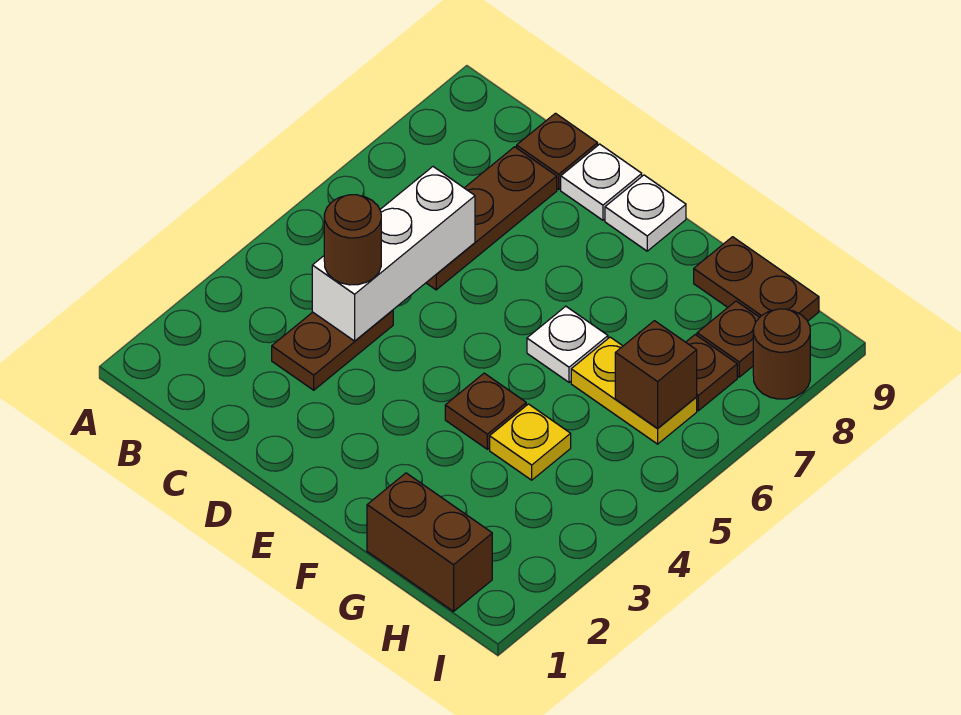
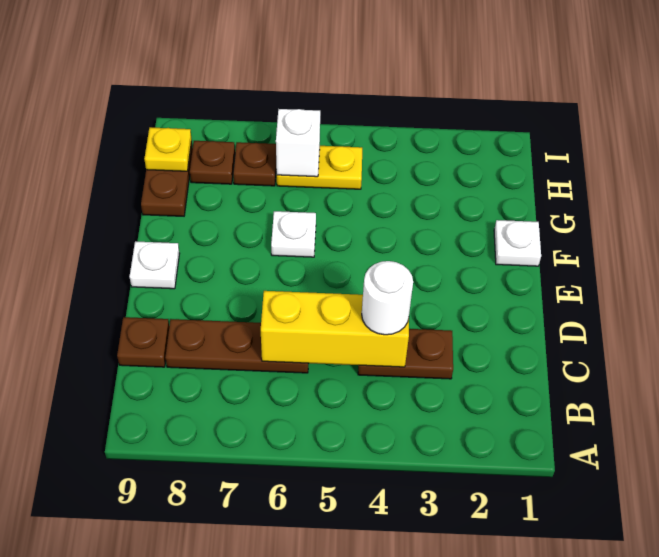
white brick C4:C6 level 2 -> yellow brick C4:C6 level 2
brown round brick C4 level 3 -> white round brick C4 level 3
white plate D9 level 1 -> white plate F1 level 1
brown plate F4 level 1 -> none
brown brick G1:H1 level 1 -> none
yellow plate G4 level 1 -> yellow plate H9 level 2
yellow plate G6:H6 level 1 -> yellow plate H5:H6 level 1
brown brick H6 level 2 -> white brick H6 level 2
brown round brick I8 level 1 -> none

